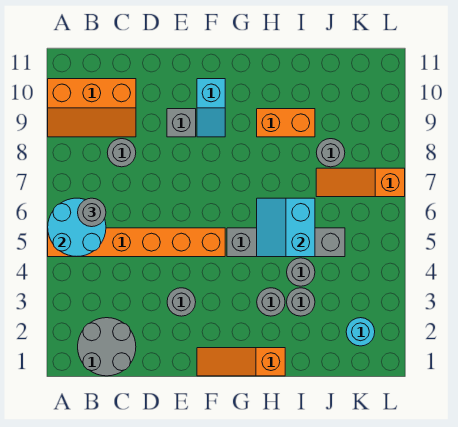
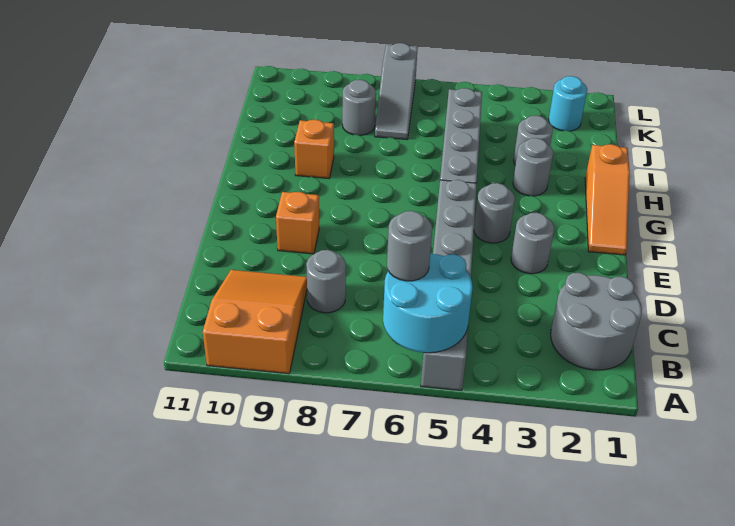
orange brick A5:F5 level 1 -> grey brick A5:F5 level 1
orange slope A9:C10 level 1 top 10 -> orange slope A9:C10 level 1 top A
grey brick E9 level 1 -> orange brick E9 level 1
cyan slope F9:F10 level 1 top 10 -> none
cyan slope H5:I6 level 2 top I -> none
orange brick H9:I9 level 1 -> orange brick H9 level 1
grey round brick I4 level 1 -> grey round brick F4 level 1
orange slope J7:L7 level 1 top L -> grey slope J7:L7 level 1 top L

